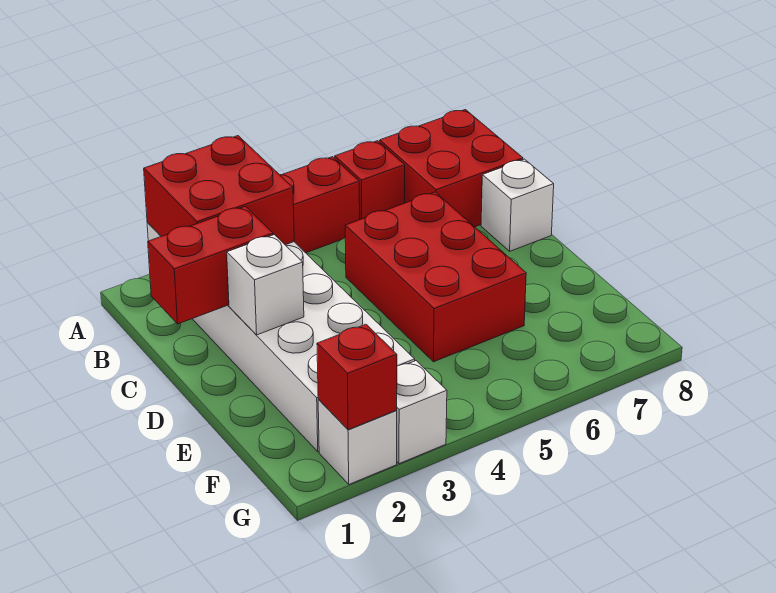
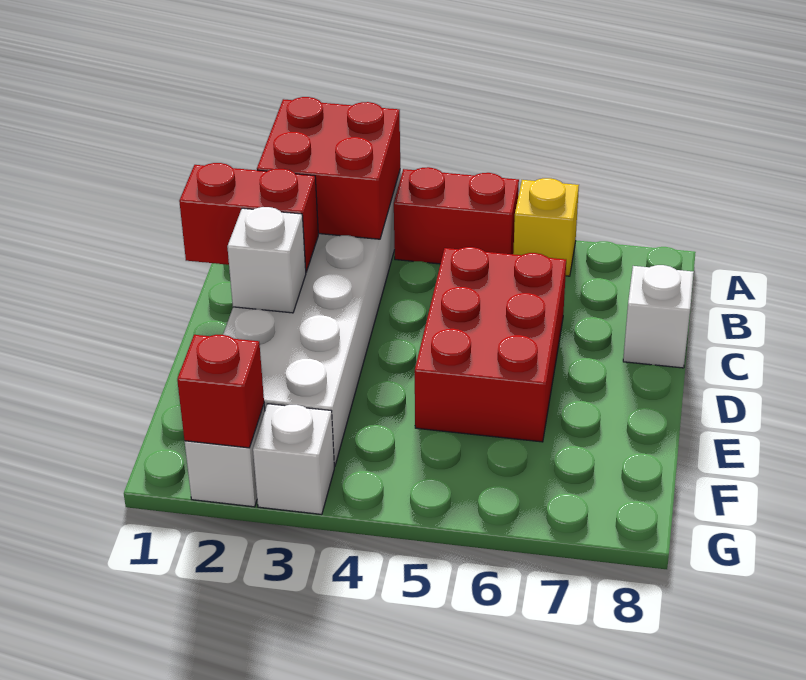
red brick A6 level 1 -> yellow brick A6 level 1
red brick A7:B8 level 1 -> none

